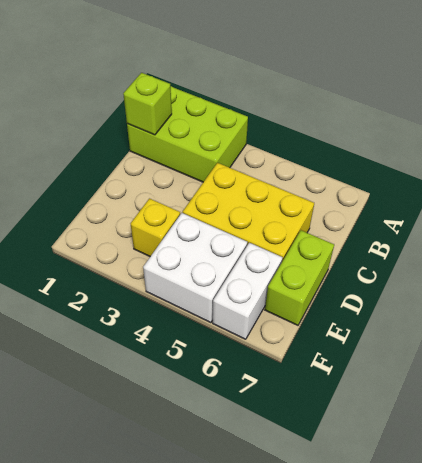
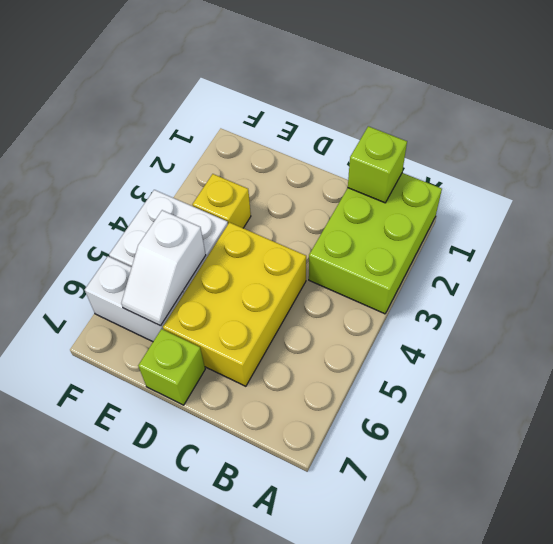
lime brick D7:E7 level 1 -> lime brick D7 level 1
none -> white slope E5:E6 level 2 top 5

